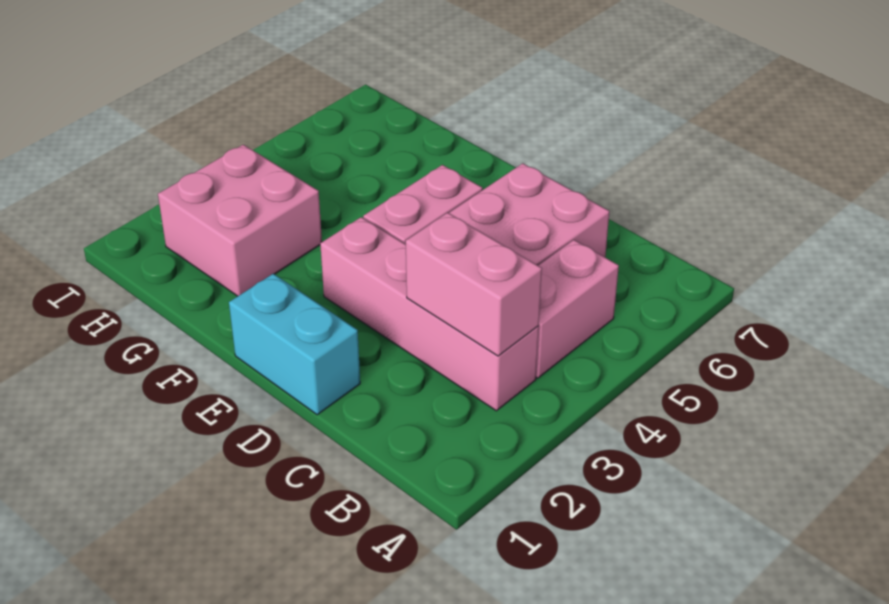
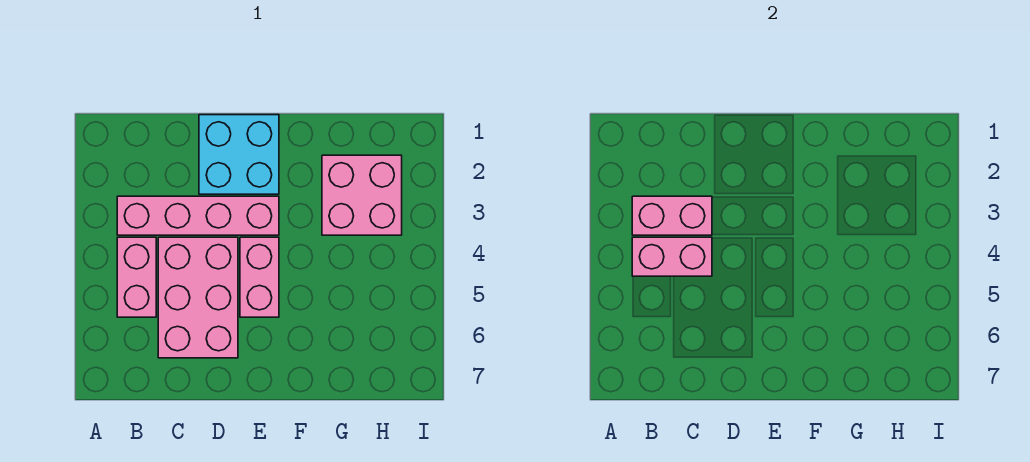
none -> pink brick B4:C4 level 2
cyan brick D1:E1 level 1 -> cyan brick D1:E2 level 1

